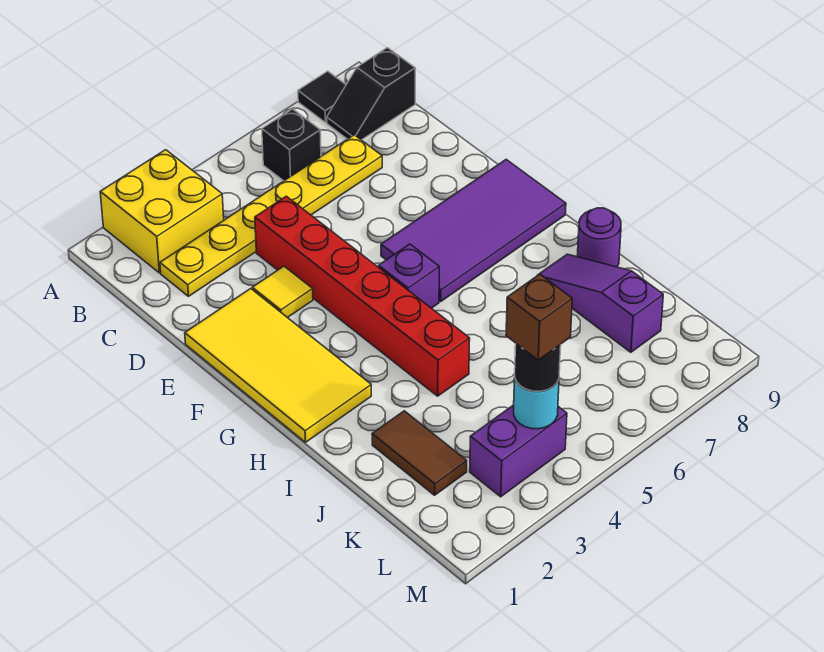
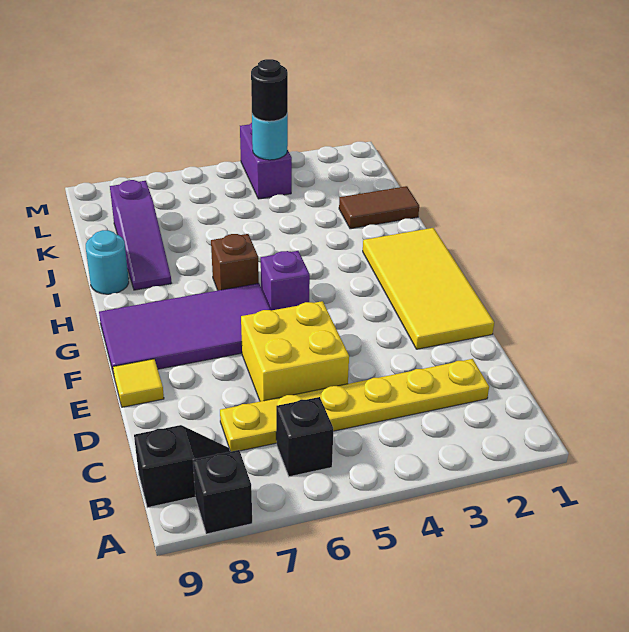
yellow brick A2:B3 level 1 -> yellow brick D5:E6 level 1
black tile A8 level 1 -> black brick A8 level 1
red brick D4:I4 level 1 -> none
yellow tile E3 level 1 -> yellow tile E9 level 1
purple round brick I9 level 1 -> cyan round brick I9 level 1
brown tile J2:K2 level 1 -> brown tile J1:J2 level 1
purple brick L3:L4 level 1 -> purple brick L4:M4 level 1
brown brick L4 level 4 -> brown brick H6 level 1

